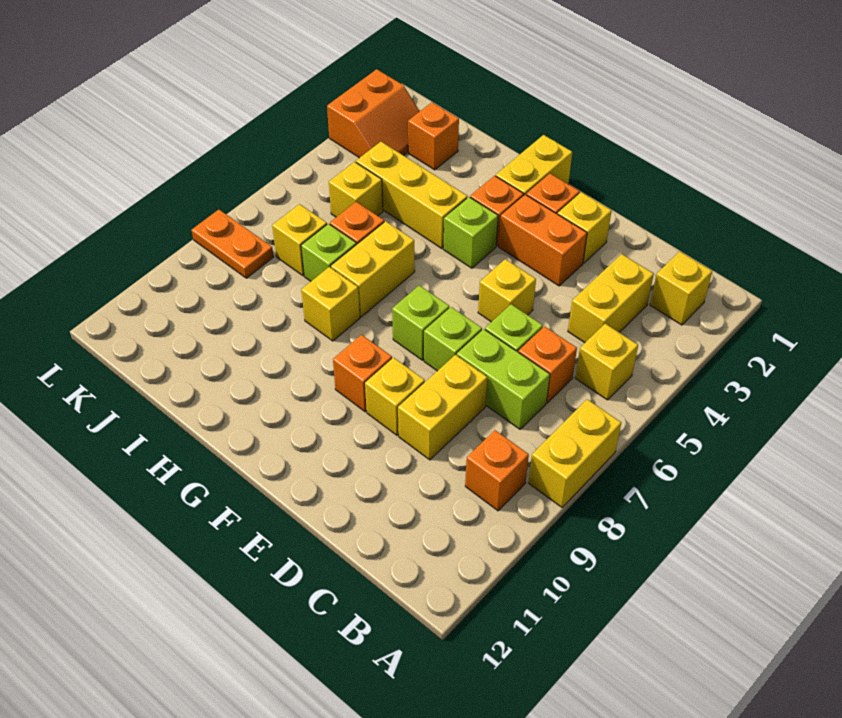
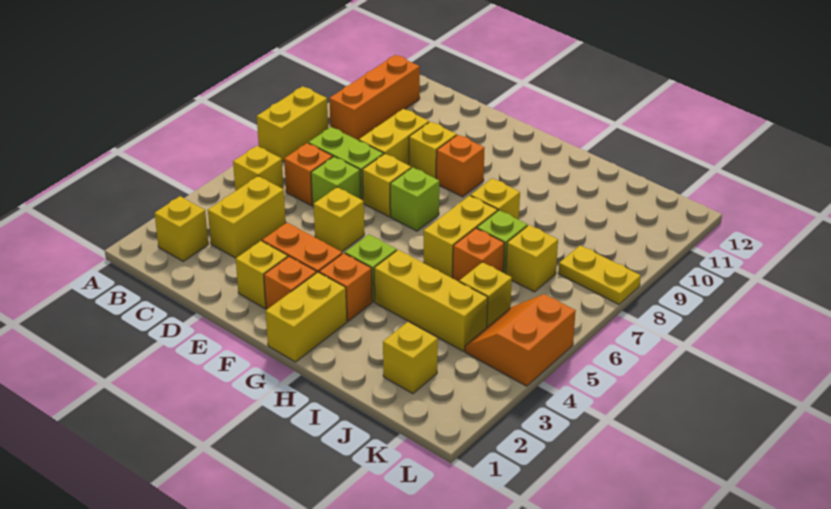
orange brick B9 level 1 -> orange brick B9:B11 level 1
lime brick E7 level 1 -> yellow brick E7 level 1
orange brick J2 level 1 -> yellow brick J2 level 1
orange slope K2:L3 level 1 top L -> orange slope K4:L5 level 1 top L
orange plate K8:L8 level 1 -> yellow plate K8:L8 level 1

